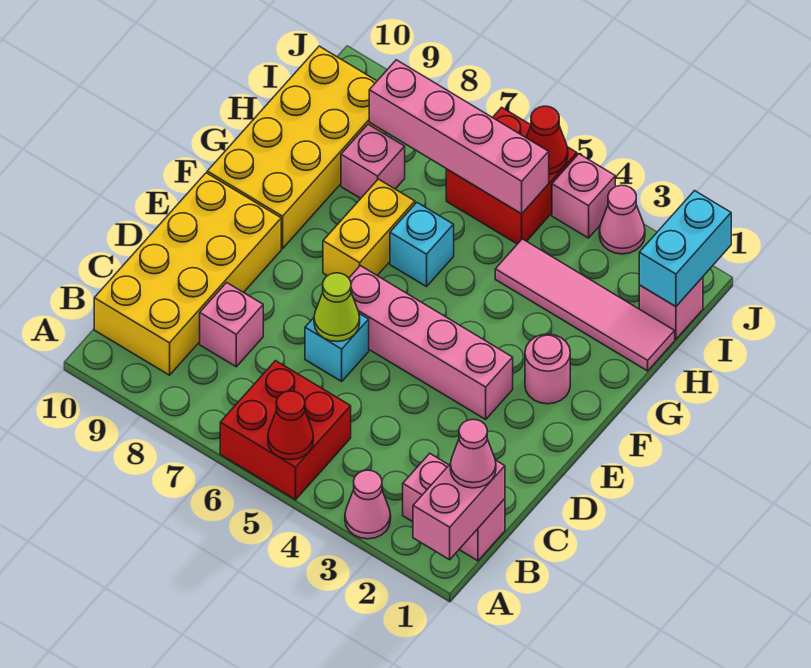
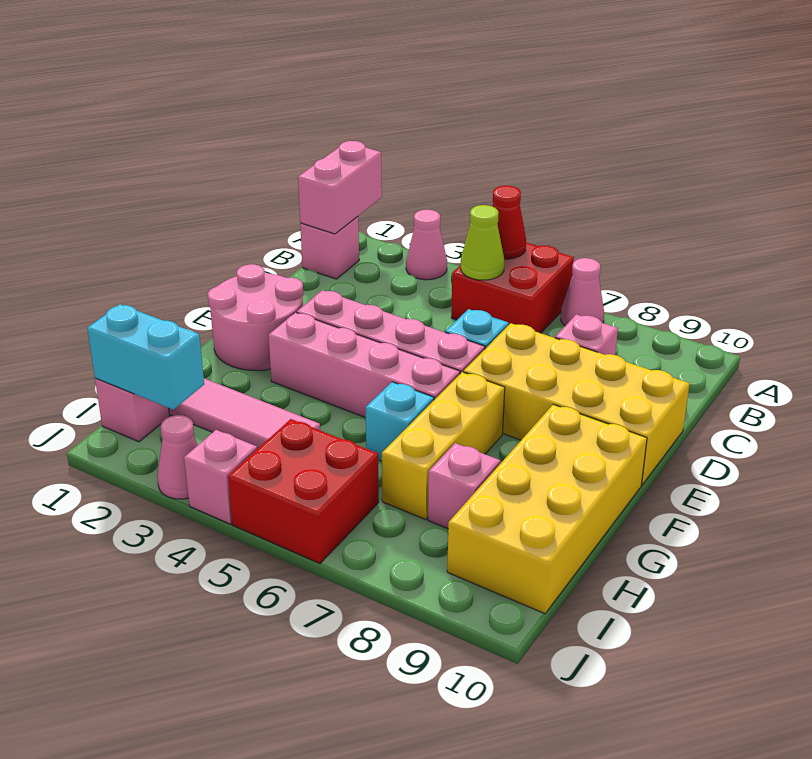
pink brick B1:B2 level 1 -> pink brick B1 level 1
pink cone B1 level 3 -> pink cone A7 level 1
yellow brick B9:E10 level 1 -> yellow brick D7:E10 level 1
lime cone D6 level 2 -> lime cone B5 level 2
pink round brick F2 level 1 -> pink round brick E1:F2 level 1
yellow brick F7:G7 level 1 -> yellow brick F7:H7 level 1
cyan brick I1:J1 level 2 -> cyan brick I1:I2 level 2
pink brick I5:I8 level 2 -> pink brick F3:F6 level 1
red cone J5 level 2 -> none

